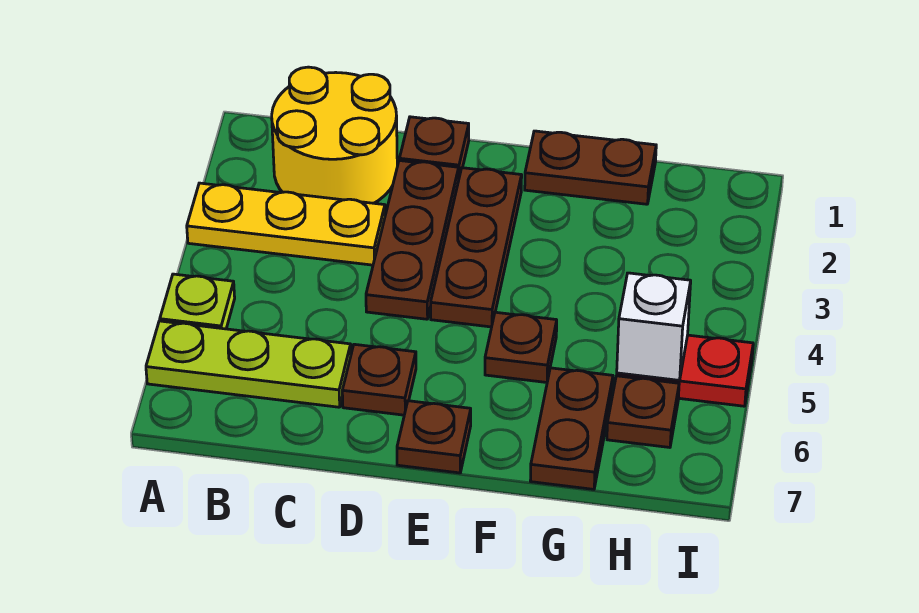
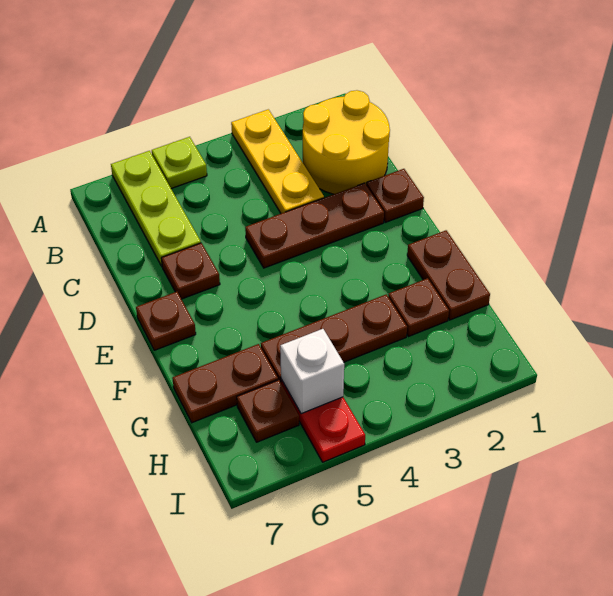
brown plate E2:E4 level 1 -> brown plate G3:G5 level 1
brown plate F5 level 1 -> brown plate G2 level 1

